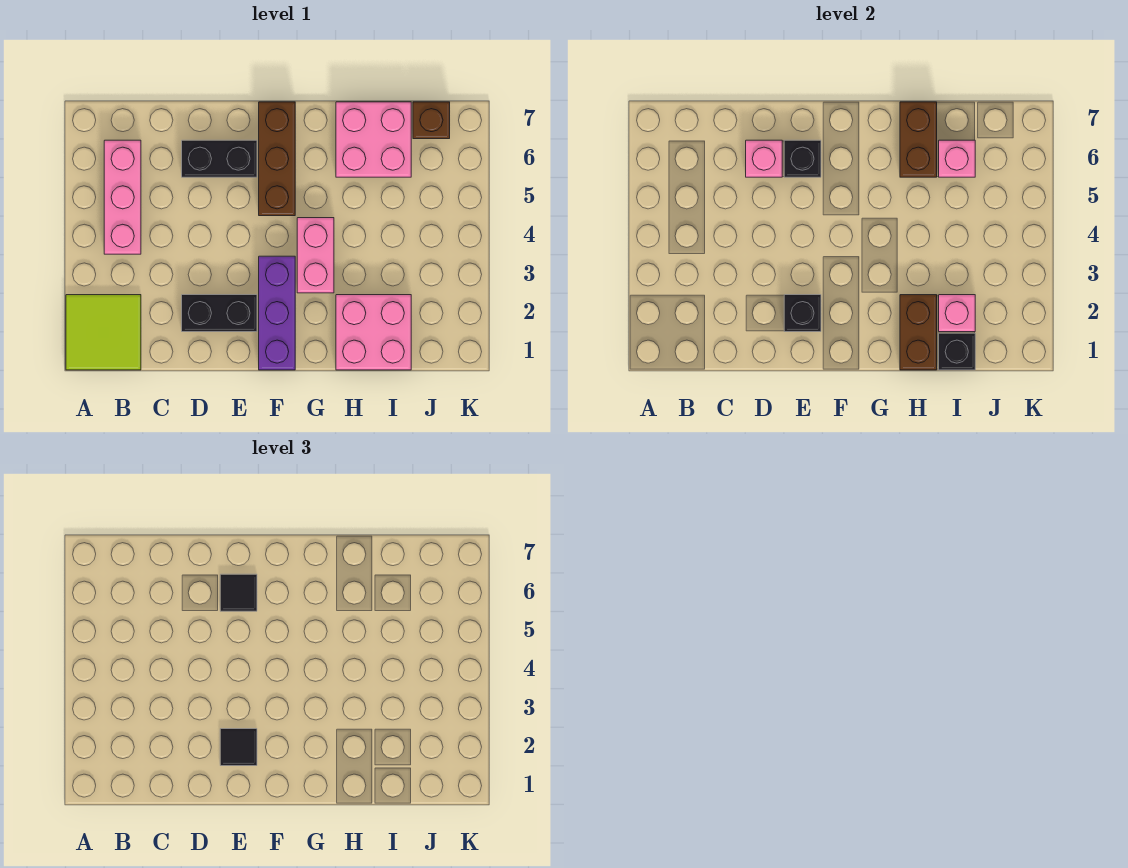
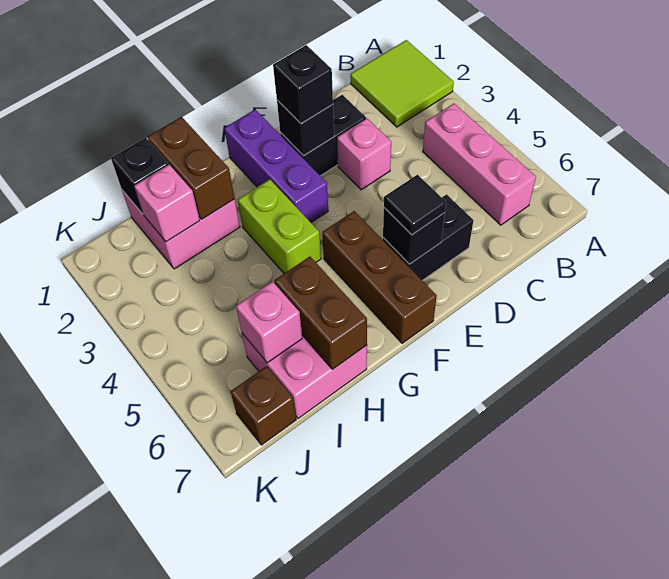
pink brick D6 level 2 -> pink brick D3 level 1
black tile E2 level 3 -> black brick E2 level 3
pink brick G3:G4 level 1 -> lime brick G3:G4 level 1

